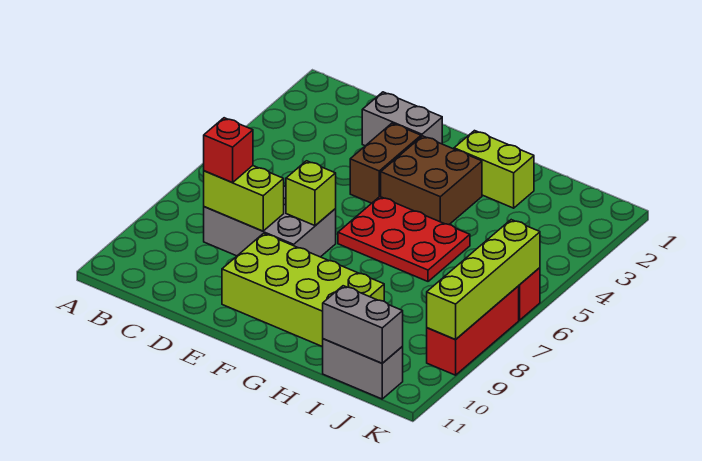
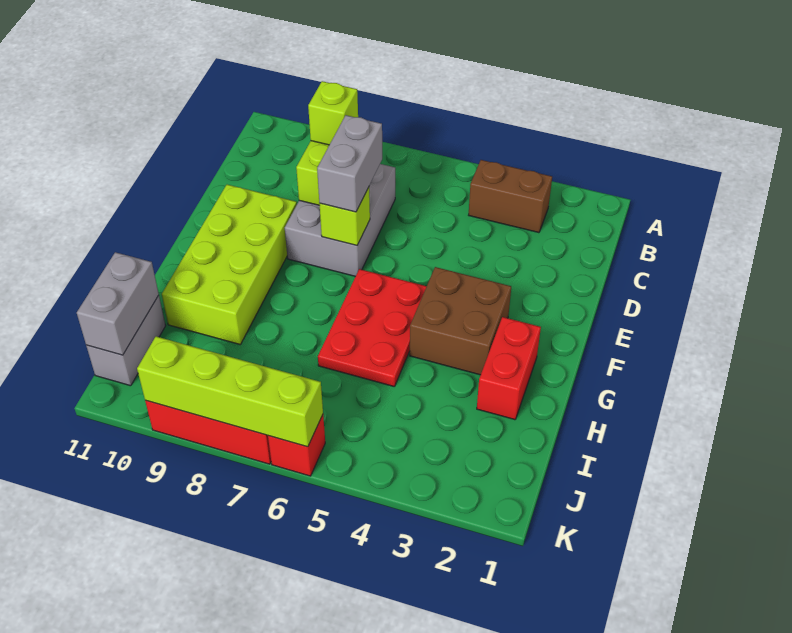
red brick C8 level 3 -> lime brick C8 level 3
grey brick D2:E2 level 1 -> grey brick D7:E7 level 3
brown brick E3:E4 level 1 -> brown brick B3:B4 level 1
lime brick G2:H2 level 1 -> red brick G2:H2 level 1

